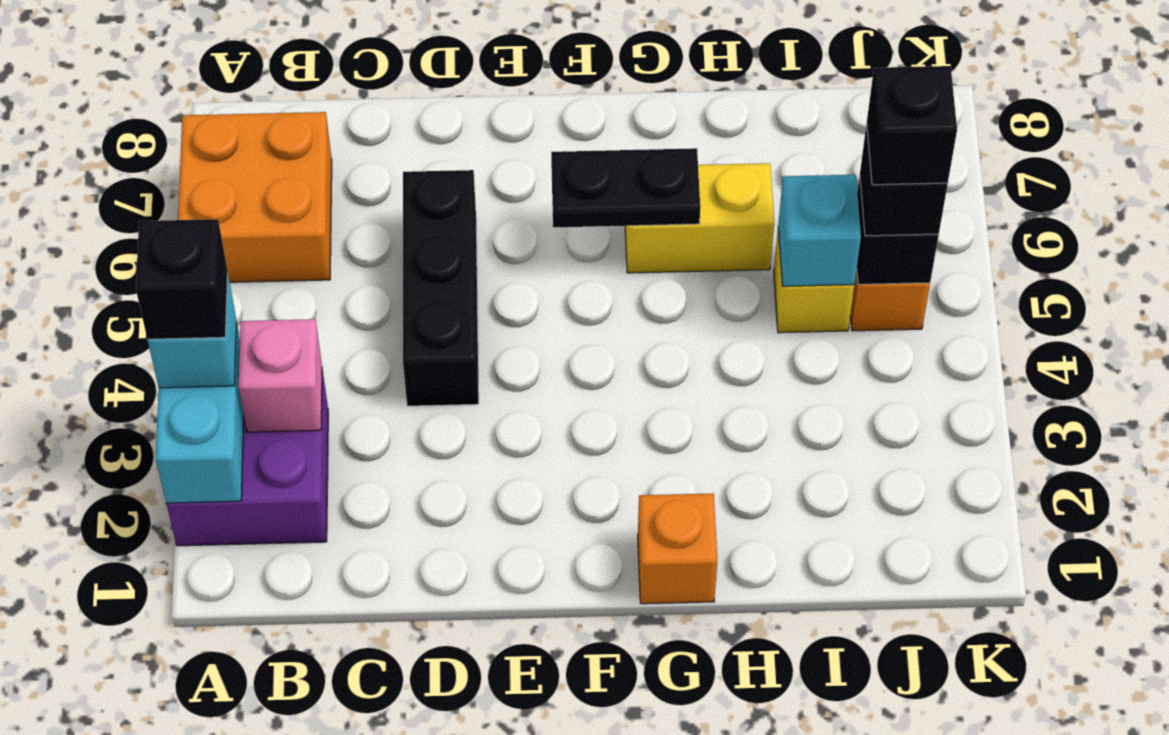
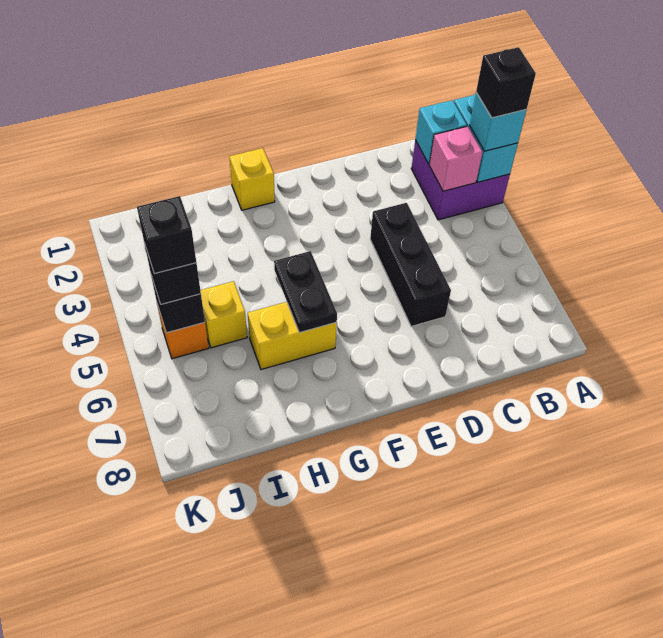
orange brick A6:B7 level 1 -> none
black plate F6:G6 level 2 -> black plate G5:G6 level 2
orange brick G1 level 1 -> yellow brick G1 level 1
cyan brick I5 level 2 -> cyan brick B2 level 2

